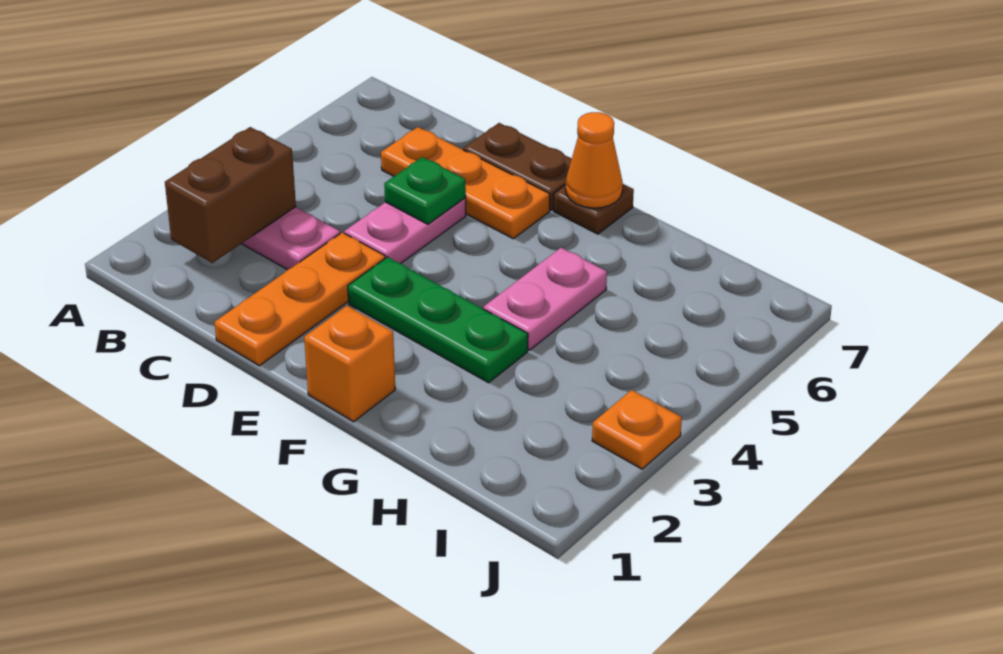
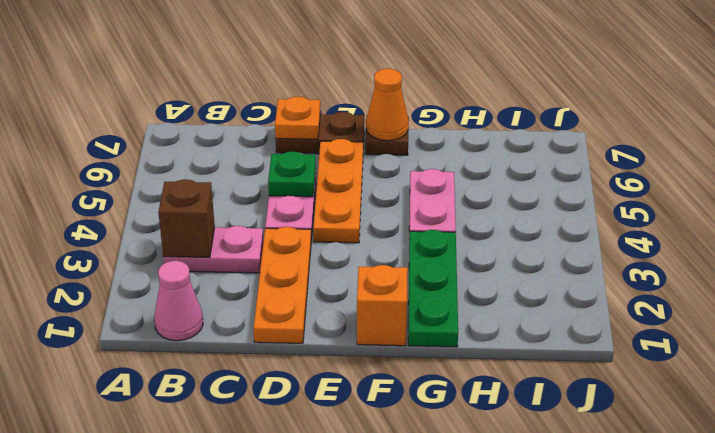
none -> pink cone B1 level 1
brown brick B2:B3 level 2 -> brown brick B3 level 2
orange plate C6:E6 level 1 -> orange plate E4:E6 level 1
green plate E3:G3 level 1 -> green plate G1:G3 level 1
orange plate J3 level 1 -> orange plate D7 level 2

